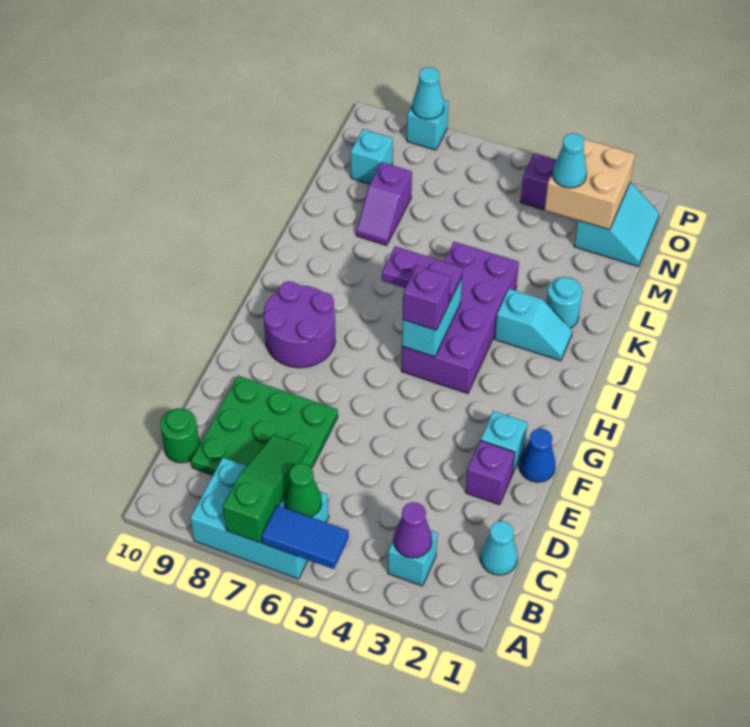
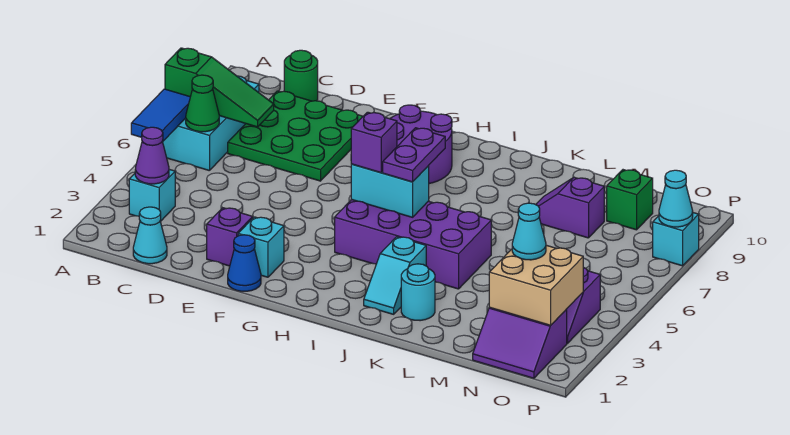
cyan slope N1:O2 level 1 top 2 -> purple slope N1:O2 level 1 top 2
cyan brick N9 level 1 -> green brick N9 level 1

